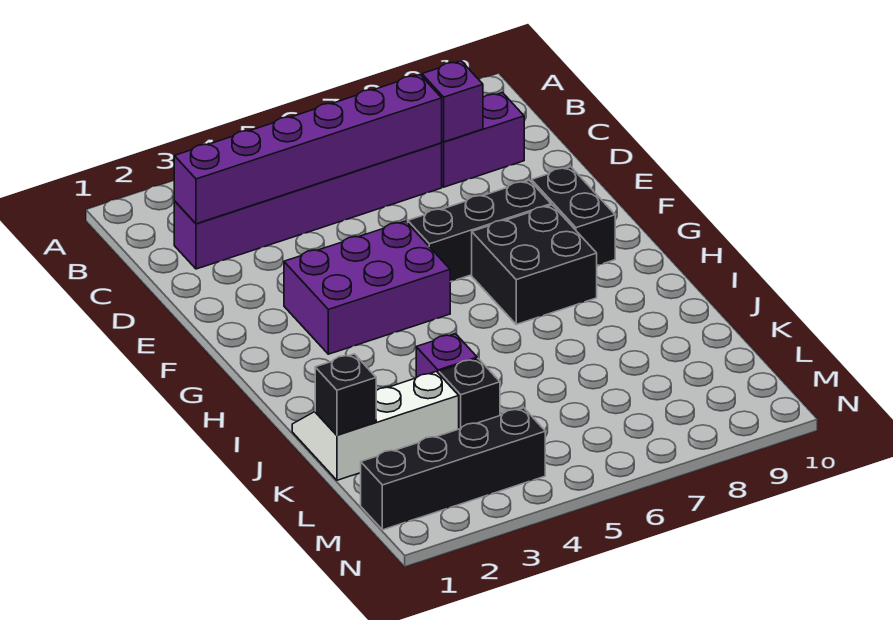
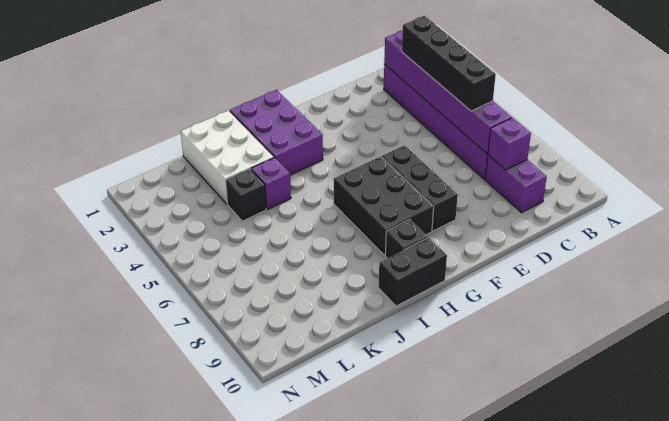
purple brick F3:G5 level 1 -> purple brick H1:I3 level 1
black brick F9:G9 level 1 -> black brick H10:I10 level 1
black brick G7:H8 level 1 -> black brick G6:H8 level 1
white slope J1:K3 level 1 top K -> white brick J1:K3 level 1
black brick K1 level 2 -> black brick H9 level 1
black brick M1:M4 level 1 -> black brick C3:C6 level 3

